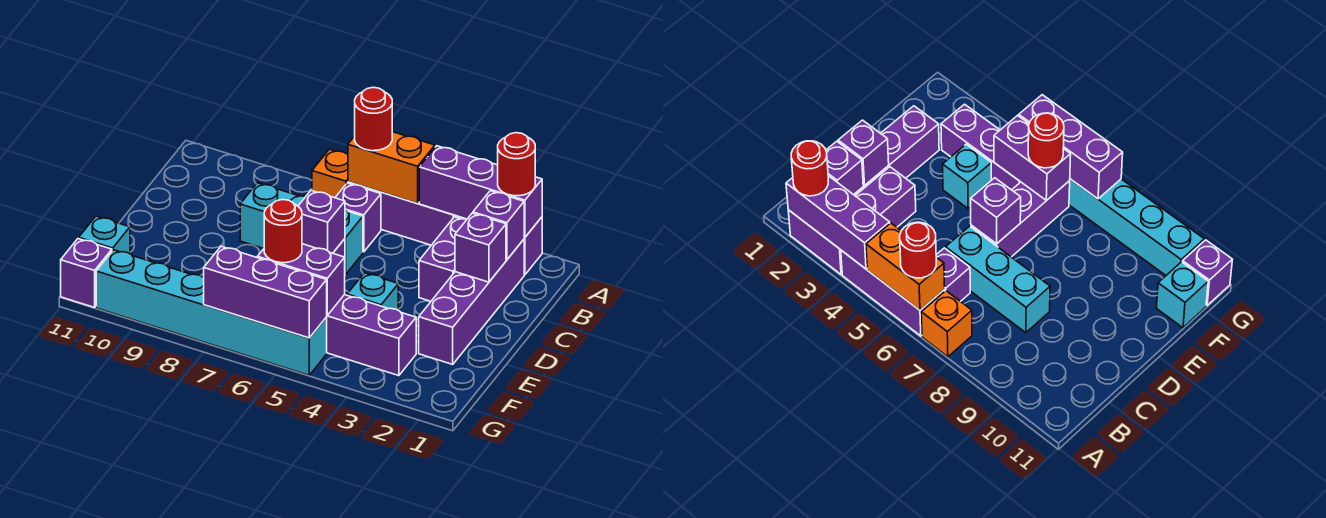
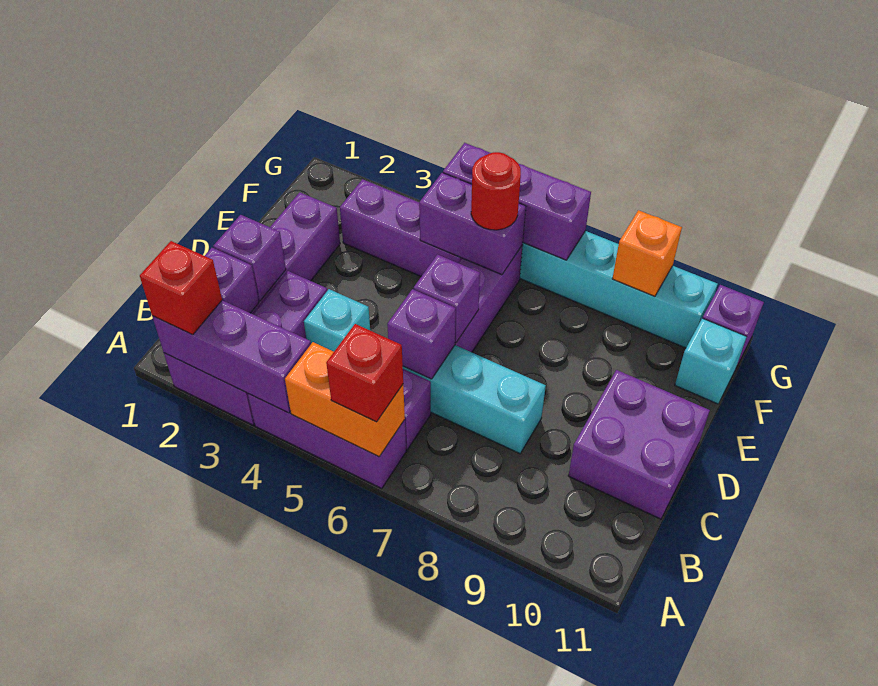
red round brick A2 level 3 -> red brick A2 level 3
red round brick A6 level 3 -> red brick A6 level 3
orange brick A7 level 1 -> orange brick G9 level 2
none -> purple brick C6 level 2
none -> purple brick C10:D11 level 1
cyan brick E4 level 1 -> cyan brick C4 level 1

